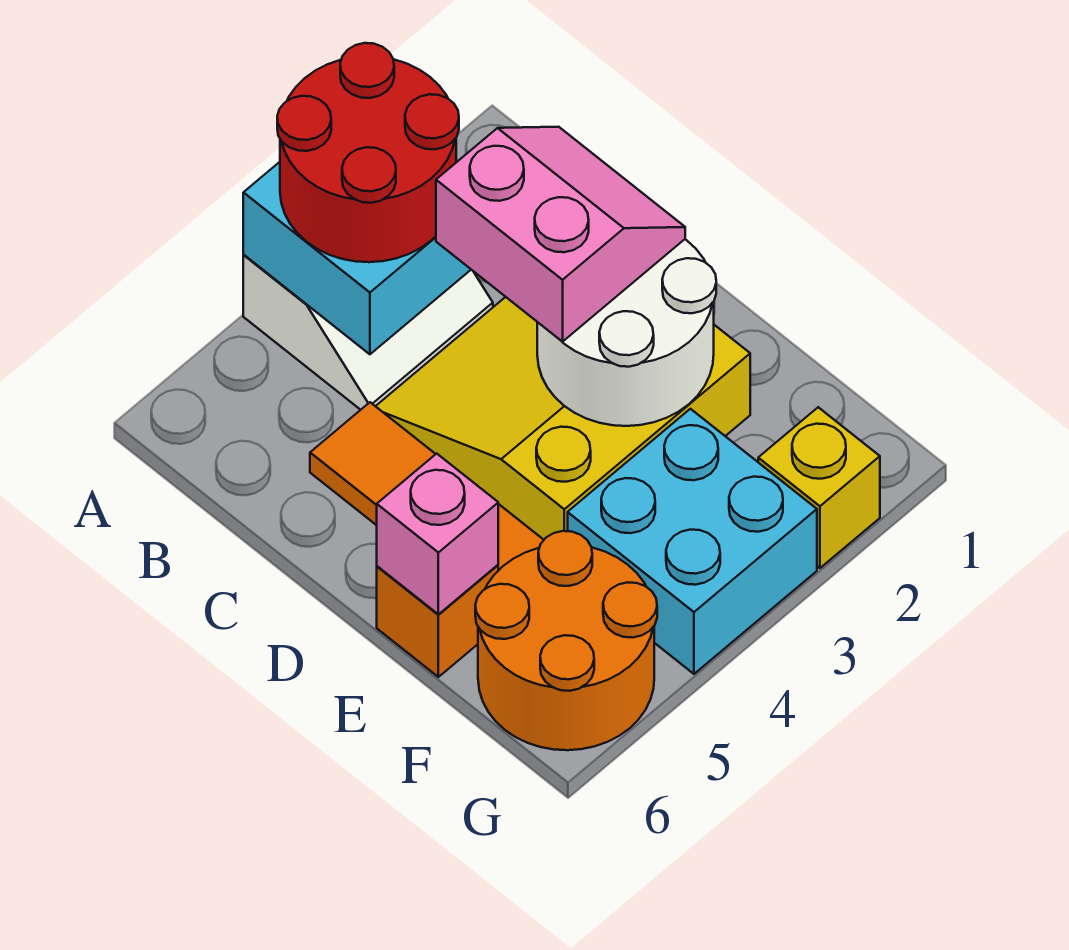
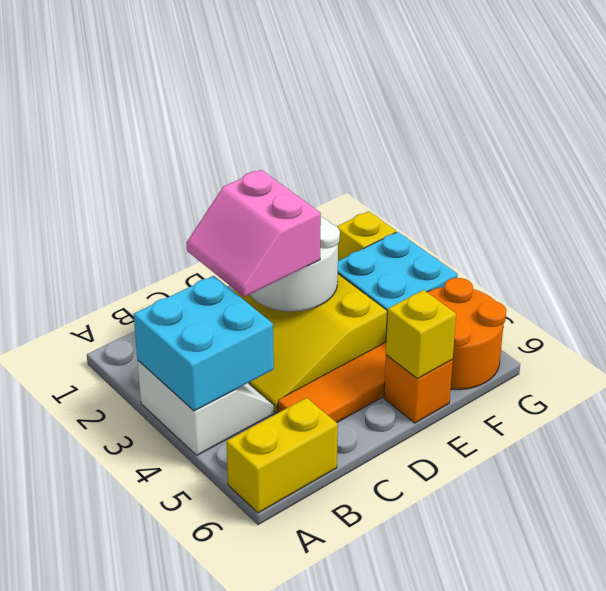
red round brick A3:B4 level 3 -> none
none -> yellow brick A6:B6 level 1
pink slope C2:D3 level 3 top 3 -> pink slope C2:D3 level 3 top D
pink brick E6 level 2 -> yellow brick E6 level 2

